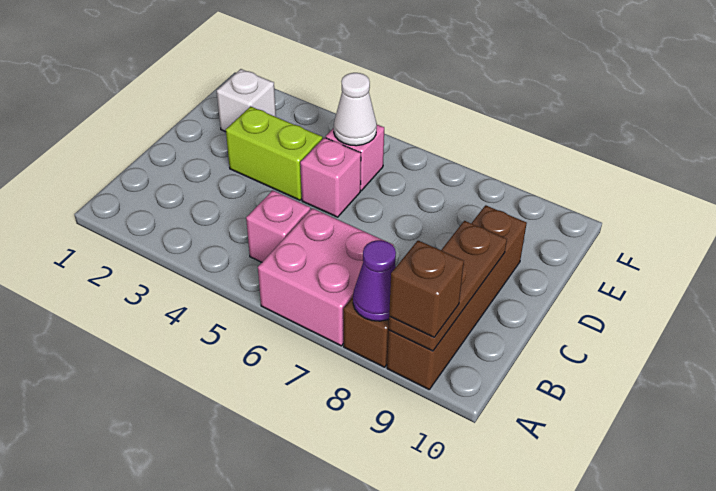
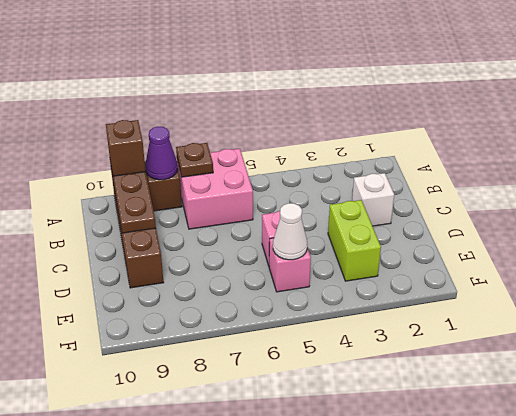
none -> brown plate A7 level 2
pink brick B5 level 1 -> none
lime brick D3:D4 level 1 -> lime brick D3:E3 level 1
white brick E2 level 1 -> white brick C2 level 1

